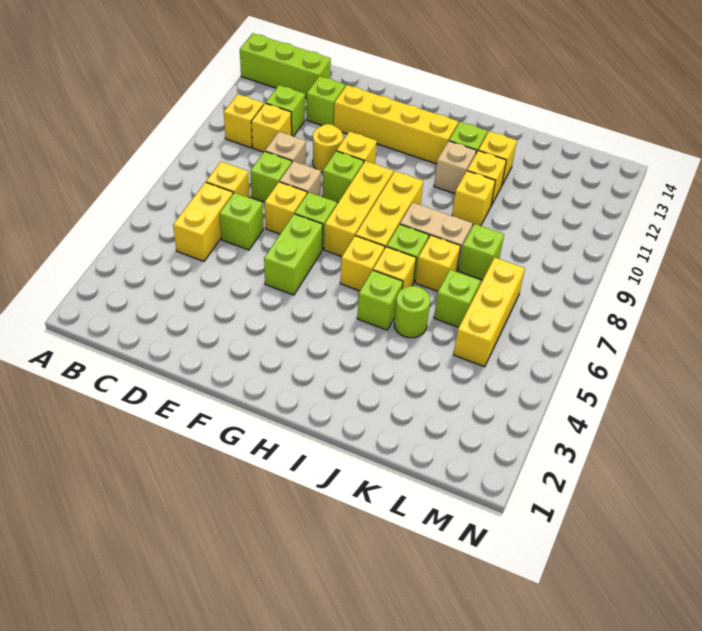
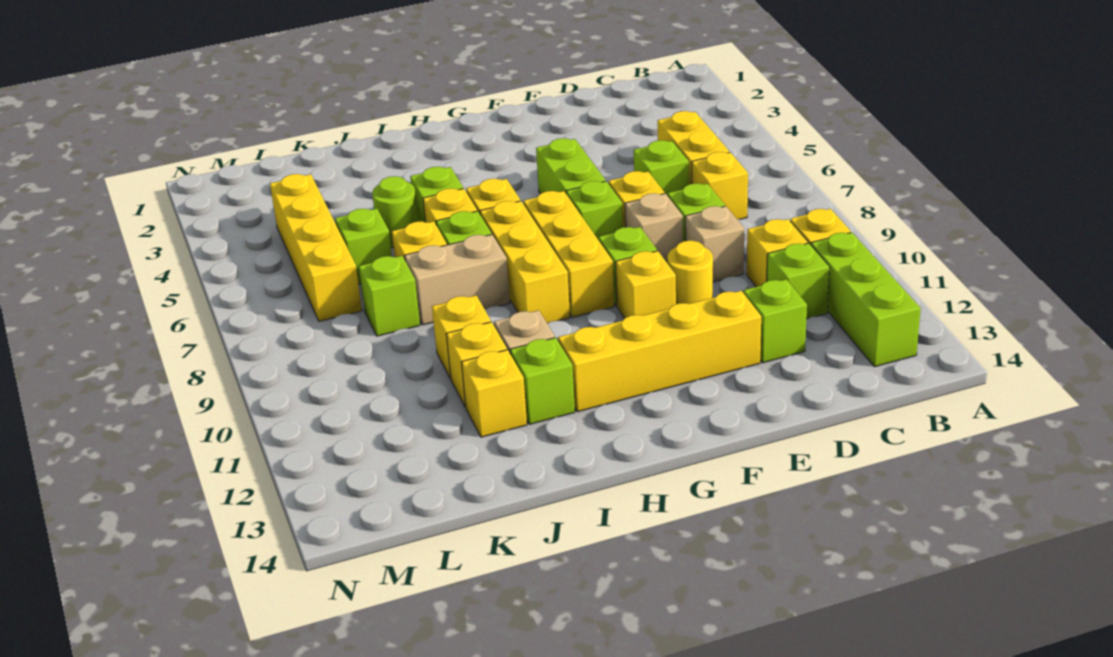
lime brick A13:C13 level 1 -> lime brick B11:B13 level 1
yellow brick L5:L7 level 1 -> yellow brick L4:L7 level 1

